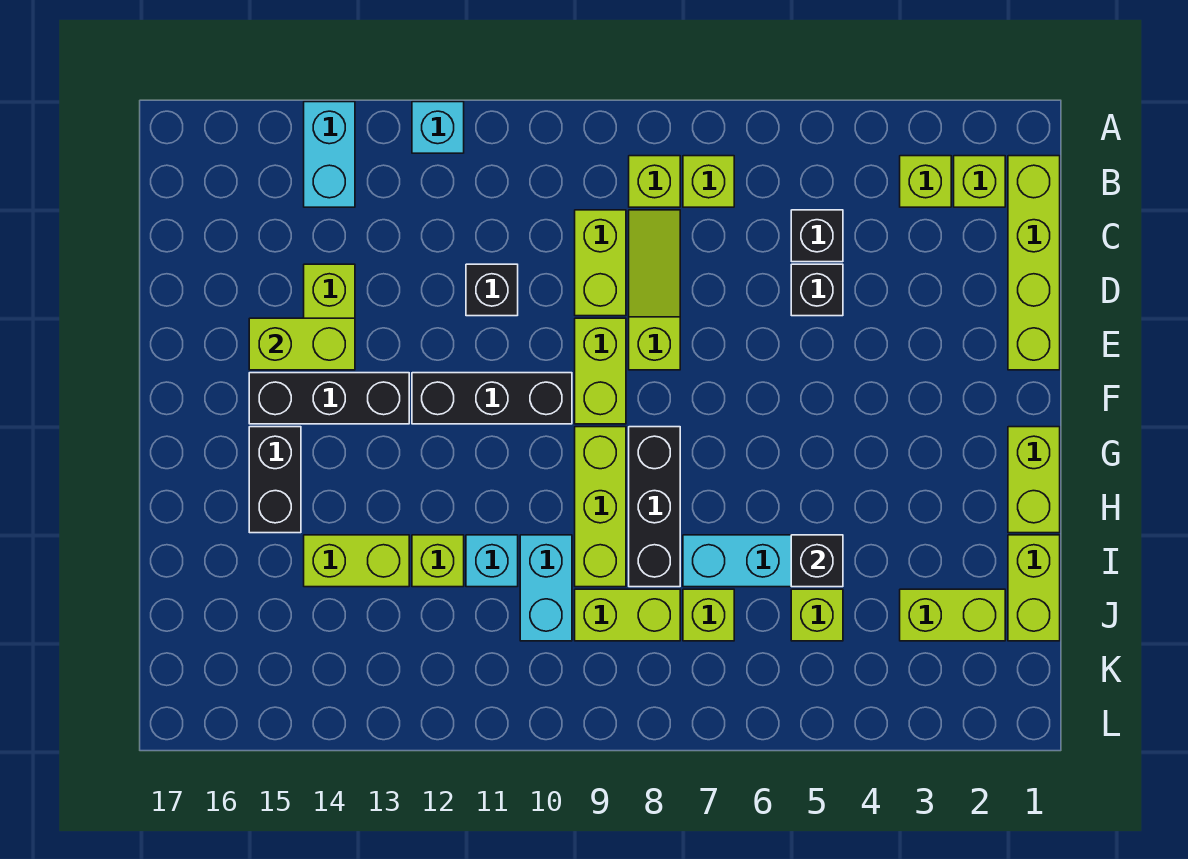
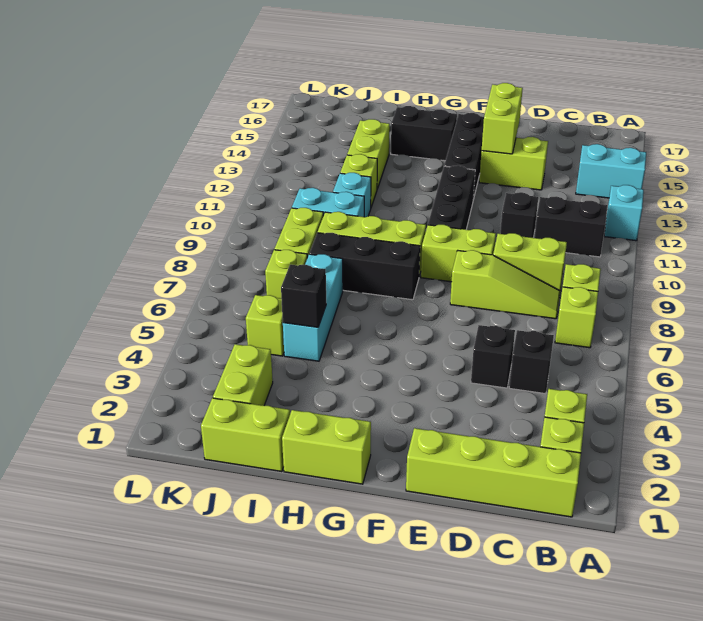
none -> black brick B11:C11 level 1

